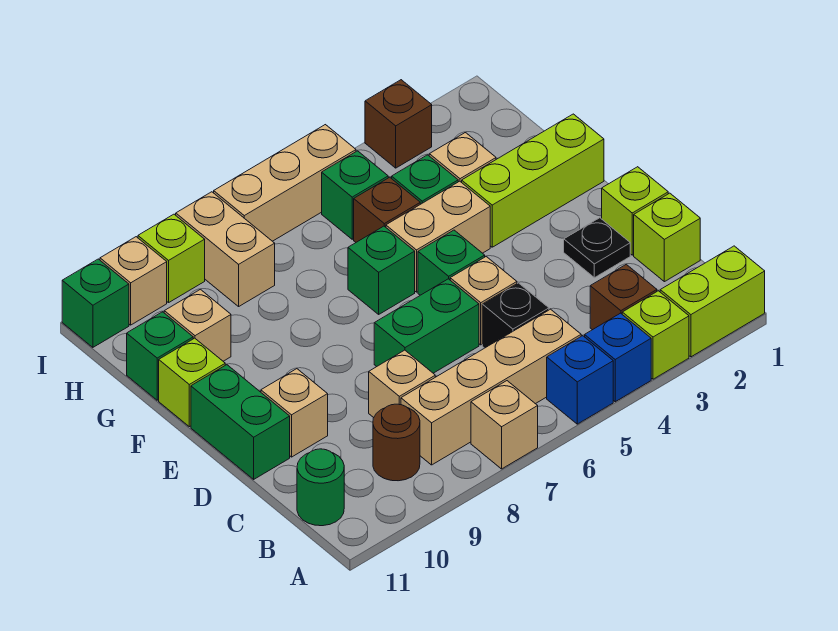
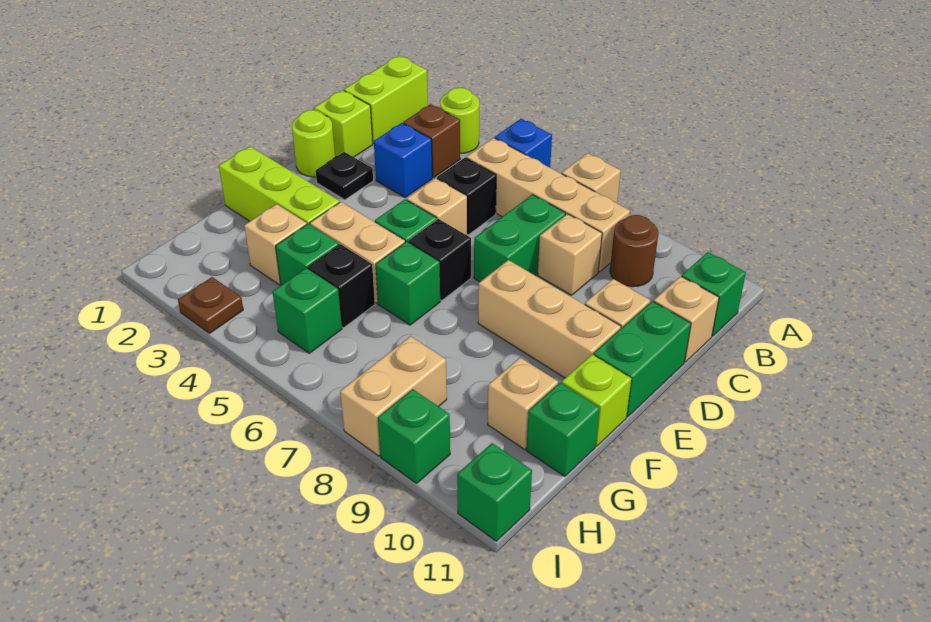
lime brick A1:A2 level 1 -> lime brick A1:B1 level 1
lime brick A3 level 1 -> lime round brick A3 level 1
blue brick A4 level 1 -> blue brick C3 level 1
green round brick B11 level 1 -> green brick B11 level 1
lime brick D1 level 1 -> lime round brick D1 level 1
green brick D6:D7 level 1 -> green brick C7:D7 level 1
none -> black brick E6 level 1
brown brick G5 level 1 -> black brick G5 level 1
brown brick I3 level 1 -> brown plate I3 level 1
tan brick I5:I7 level 1 -> tan brick E8:E10 level 1
lime brick I9 level 1 -> green brick I9 level 1
tan brick I10 level 1 -> tan brick C11 level 1

